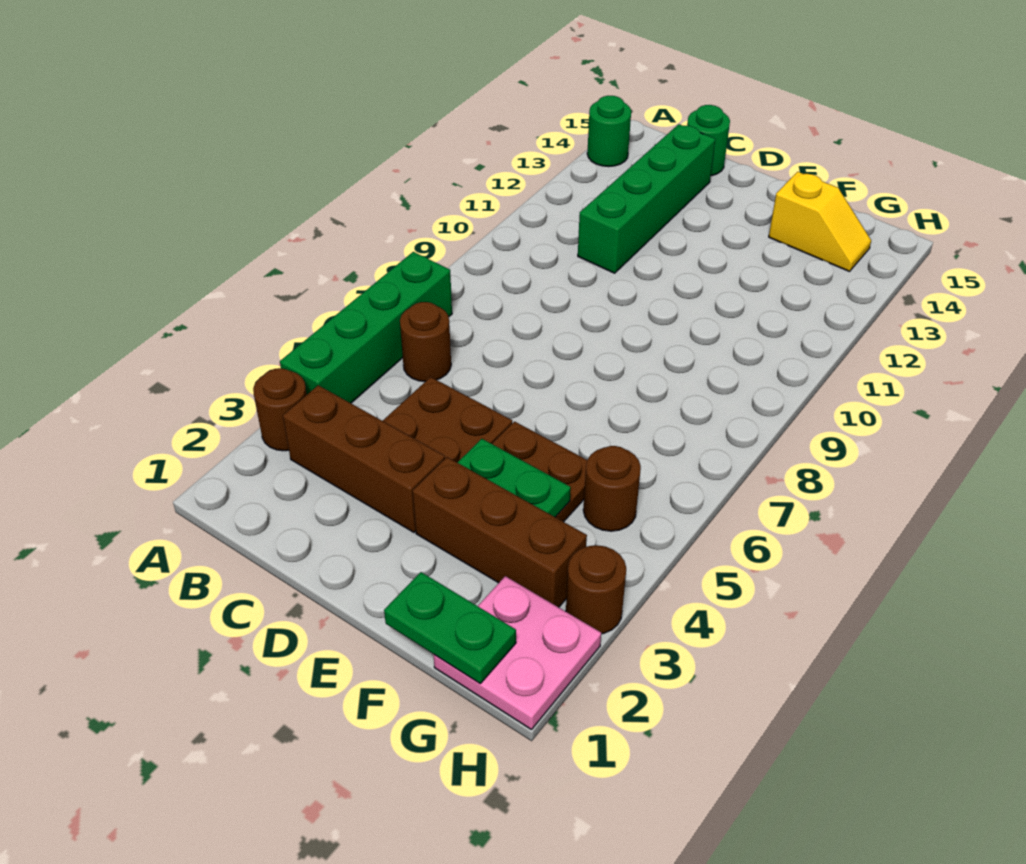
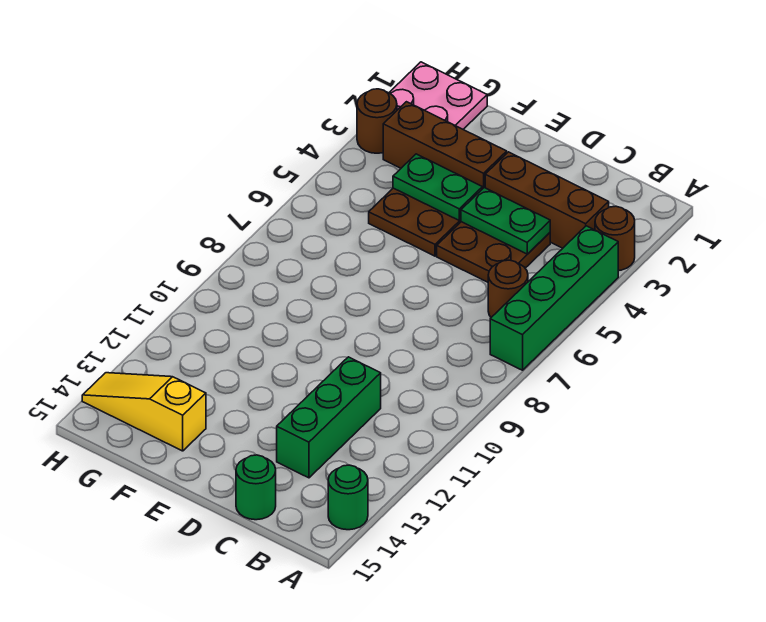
green brick C11:C14 level 1 -> green brick C11:C13 level 1
green plate F1:G1 level 2 -> green plate C4:D4 level 2
yellow slope F14:G14 level 1 top F -> yellow slope F14:H14 level 1 top F
brown round brick G5 level 1 -> none

